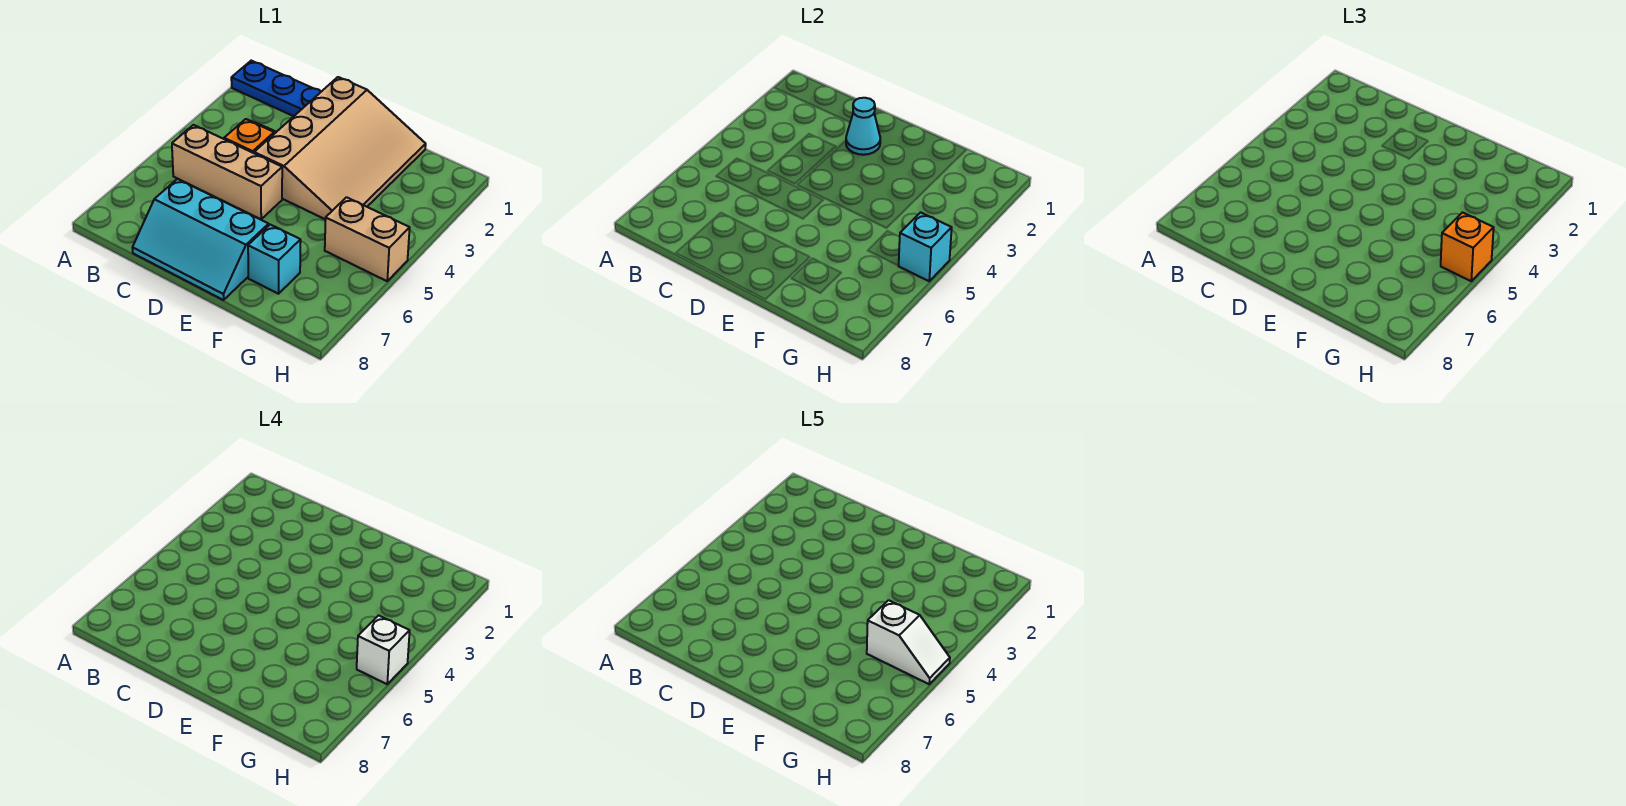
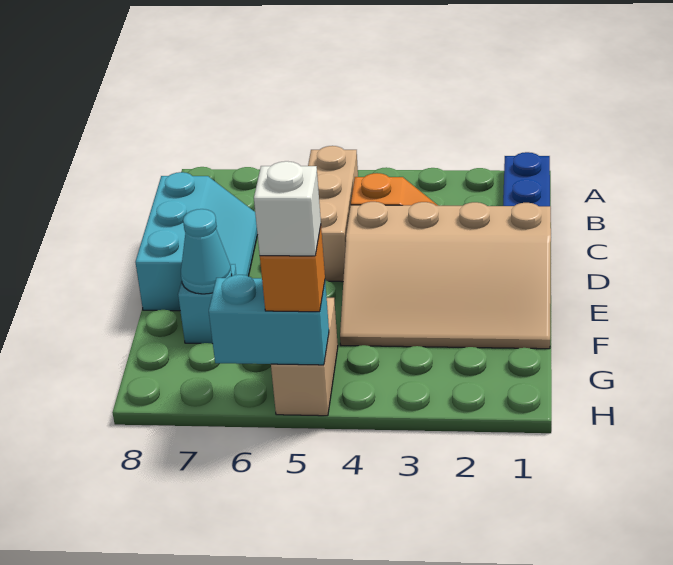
cyan slope C7:E8 level 1 top 7 -> cyan slope C7:E8 level 1 top 8
cyan cone D2 level 2 -> cyan cone F7 level 2
white slope G5:H5 level 5 top G -> none
cyan brick H5 level 2 -> cyan brick H5:H6 level 2

